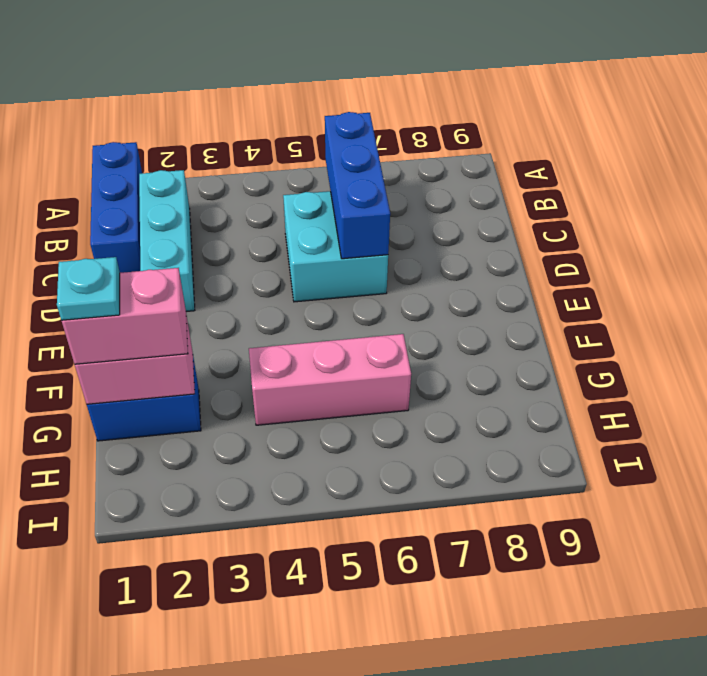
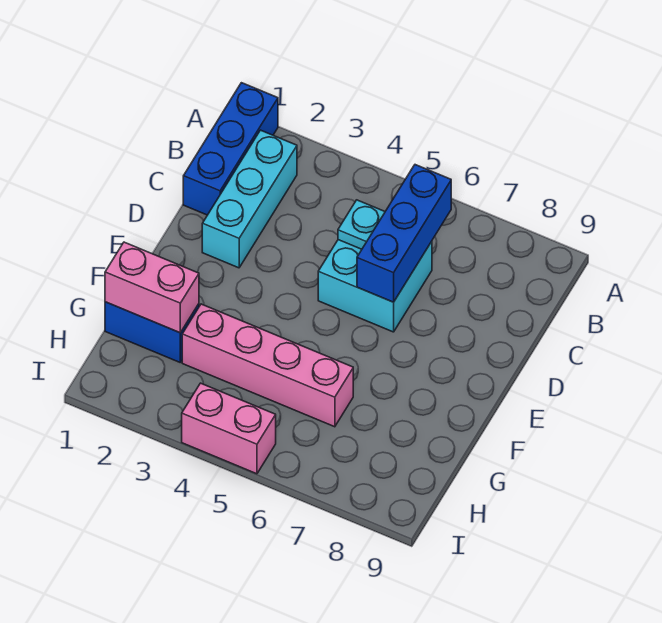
pink brick G1:G2 level 3 -> pink brick I4:I5 level 1
cyan plate G1 level 4 -> cyan plate C5 level 2
pink brick G4:G6 level 1 -> pink brick G3:G6 level 1

